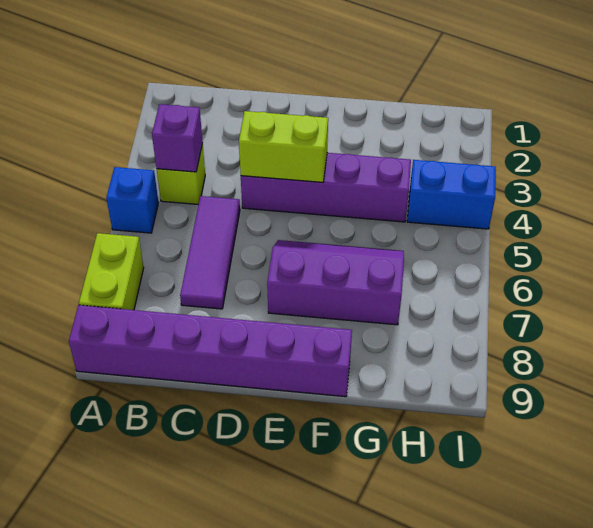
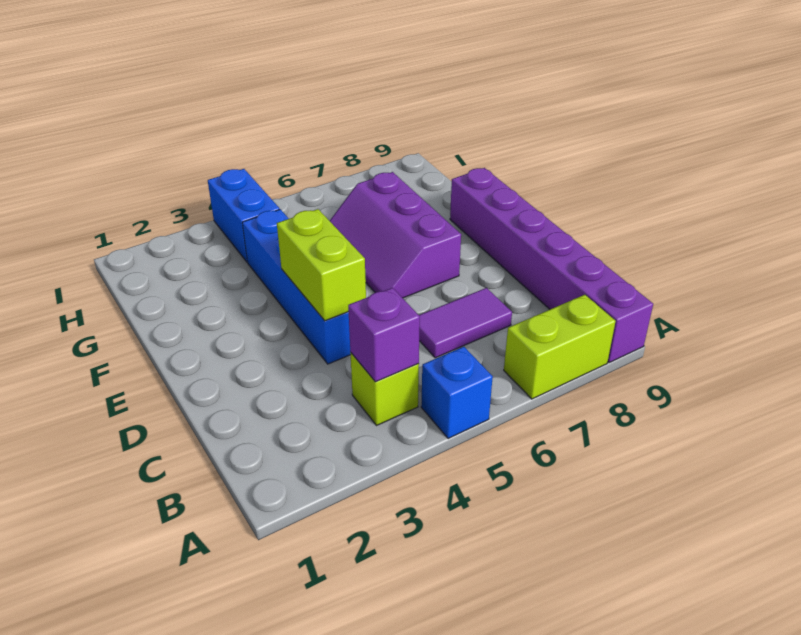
purple tile C5:C7 level 1 -> purple tile C6:C7 level 1
purple brick D4:G4 level 1 -> blue brick D4:G4 level 1

